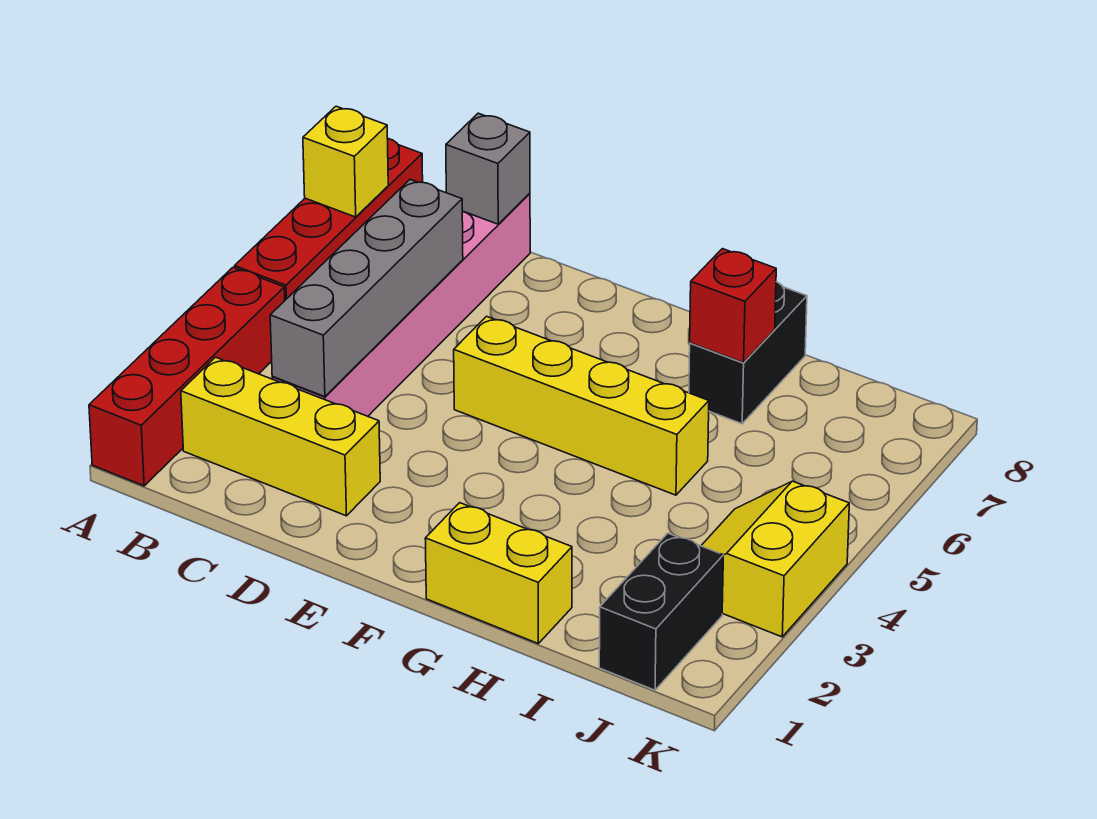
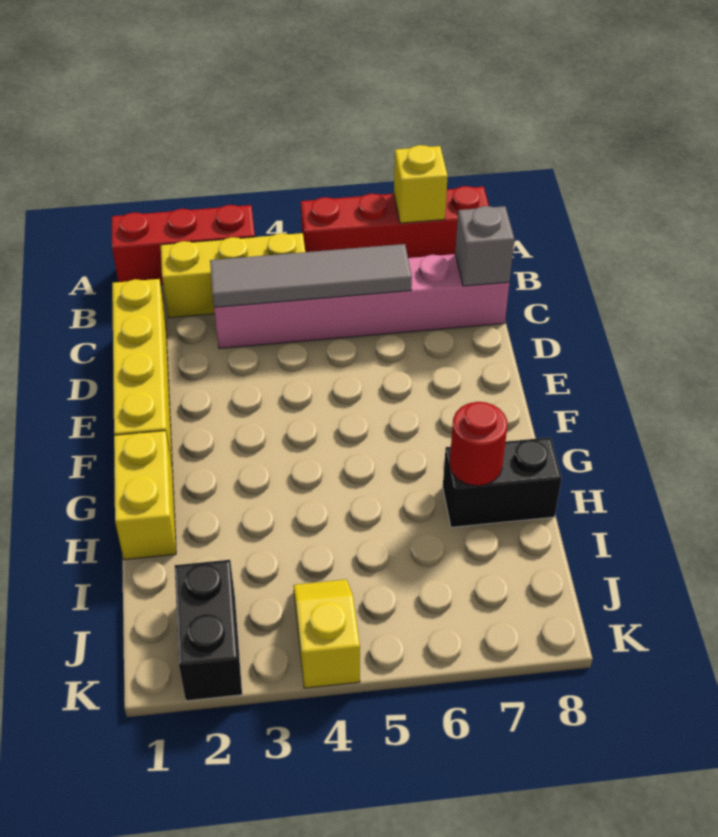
red brick A1:A4 level 1 -> red brick A1:A3 level 1
yellow brick B2:D2 level 1 -> yellow brick B2:B4 level 1
grey brick C3:C6 level 2 -> grey tile C3:C6 level 2
yellow brick E5:H5 level 1 -> yellow brick C1:F1 level 1
red brick H7 level 2 -> red round brick H7 level 2
black brick J1:J2 level 1 -> black brick J2:K2 level 1
yellow slope J3:K4 level 1 top K -> yellow slope J4:K4 level 1 top K

